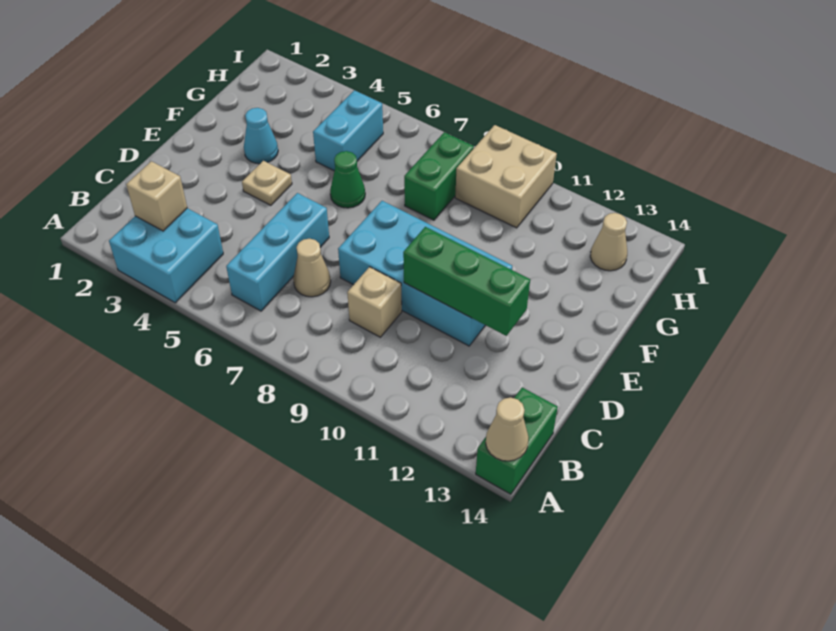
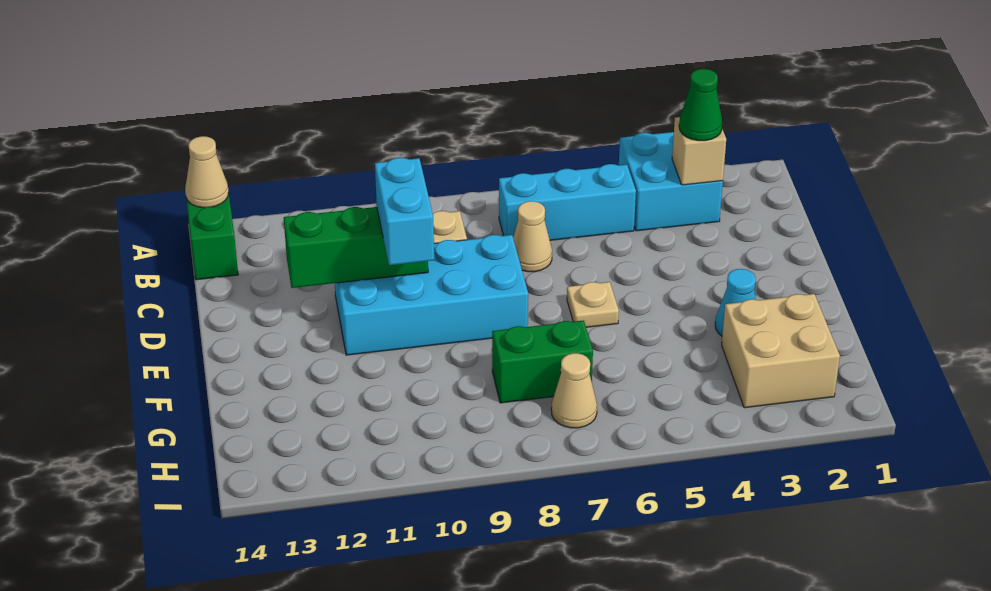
cyan brick B6:D6 level 1 -> cyan brick B5:B7 level 1
tan plate E4 level 1 -> tan plate E6 level 1
green cone F6 level 1 -> green cone B3 level 3
cyan brick G5:H5 level 1 -> cyan brick D10:E10 level 3
green brick G8:H8 level 1 -> green brick G7:G8 level 1
tan brick H9:I10 level 1 -> tan brick G2:H3 level 1
tan cone H13 level 1 -> tan cone H7 level 1

